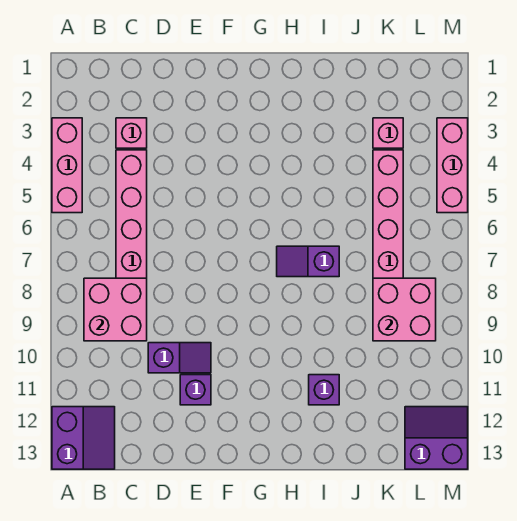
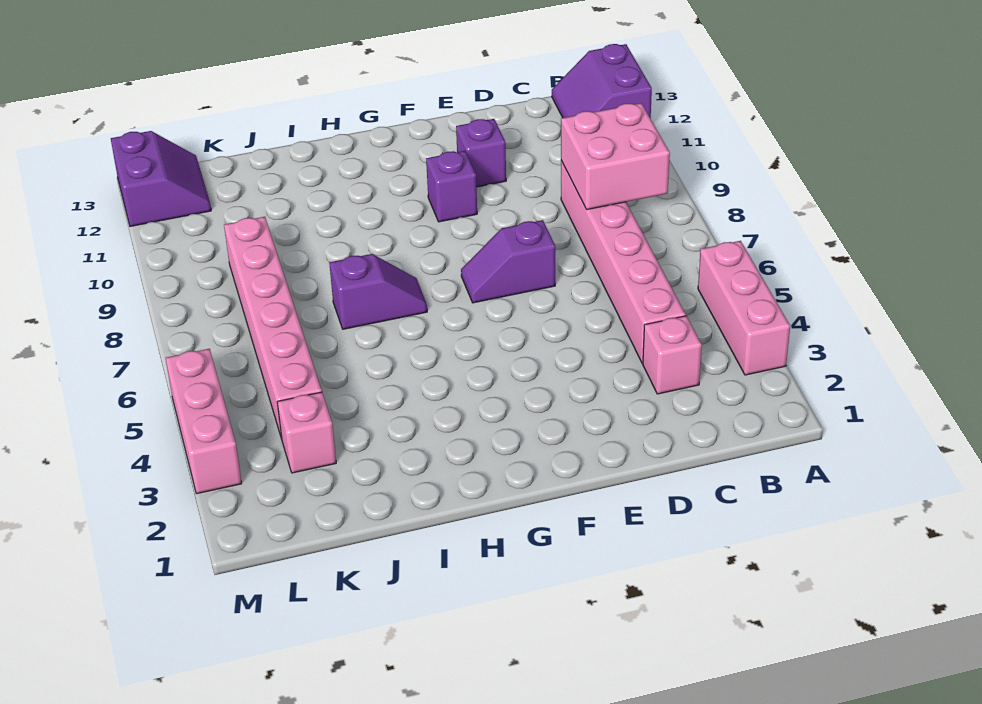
purple slope D10:E10 level 1 top D -> purple slope E7:F7 level 1 top E
purple brick I11 level 1 -> purple brick F10 level 1
pink brick K8:L9 level 2 -> none
purple slope L12:M13 level 1 top 13 -> purple slope L12:M13 level 1 top M

